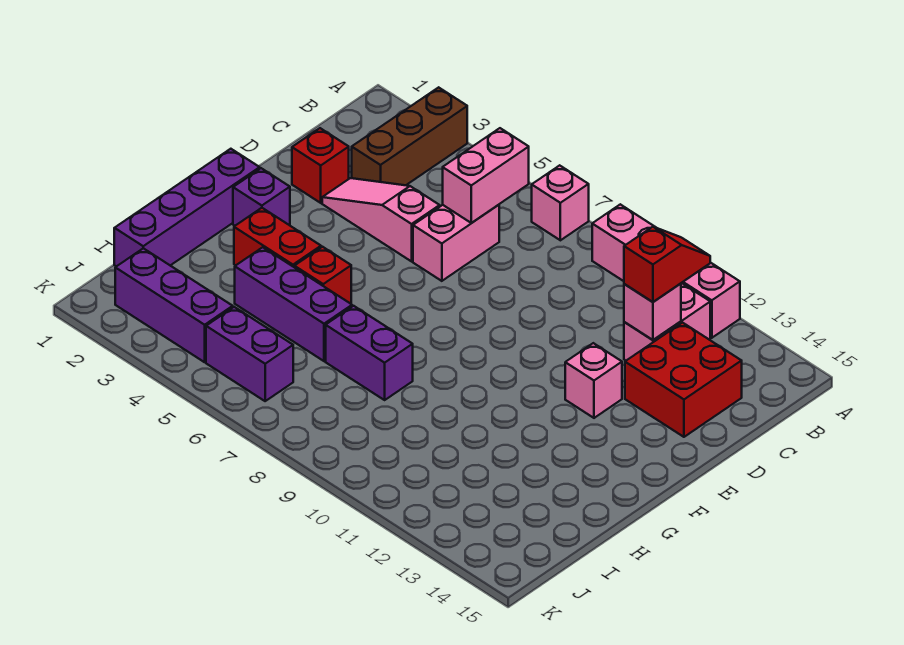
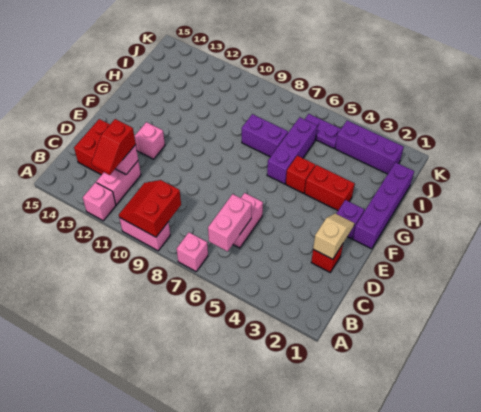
brown brick A3:C3 level 1 -> none
none -> red slope A9:B10 level 2 top 9
none -> tan slope D2:E2 level 2 top D
pink slope D3:D5 level 1 top 5 -> none
purple brick H4:H6 level 1 -> purple brick G6:I6 level 1
purple brick J5:J6 level 1 -> purple plate J5:J6 level 1

